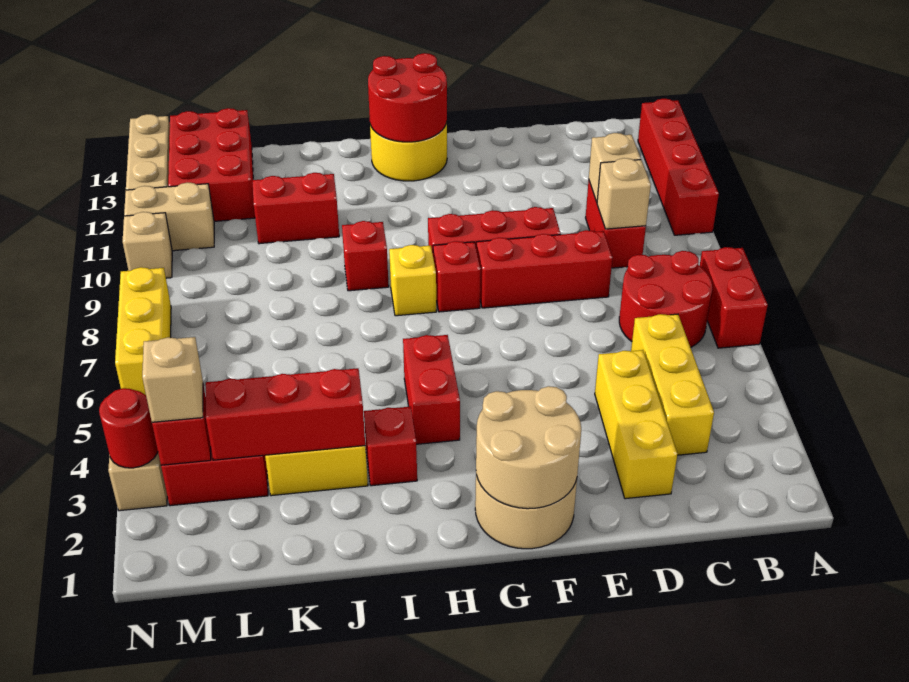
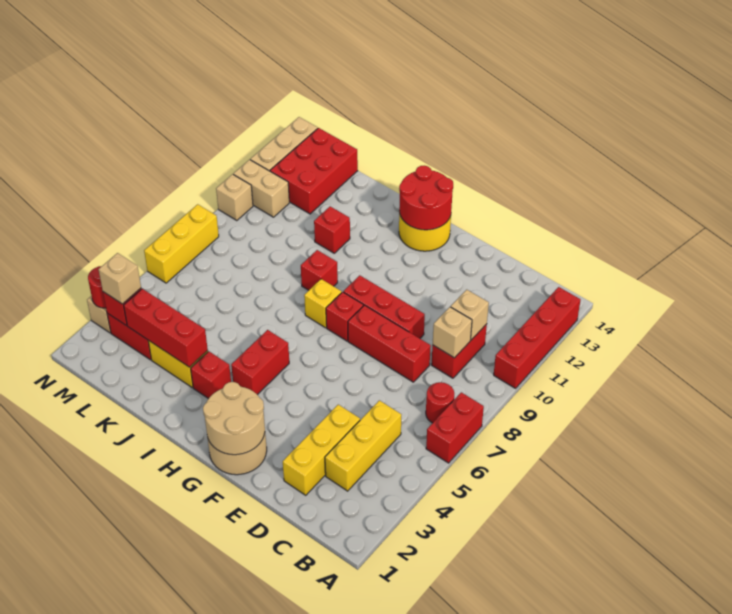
red round brick B6:C7 level 1 -> red round brick B7 level 1
red brick J11:K11 level 1 -> red brick J11 level 1

